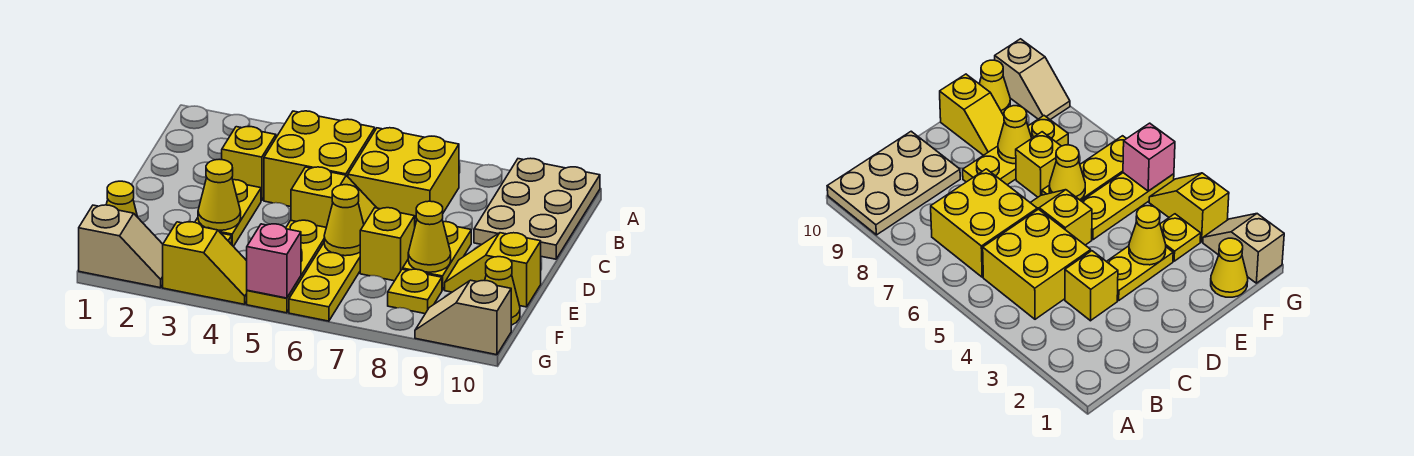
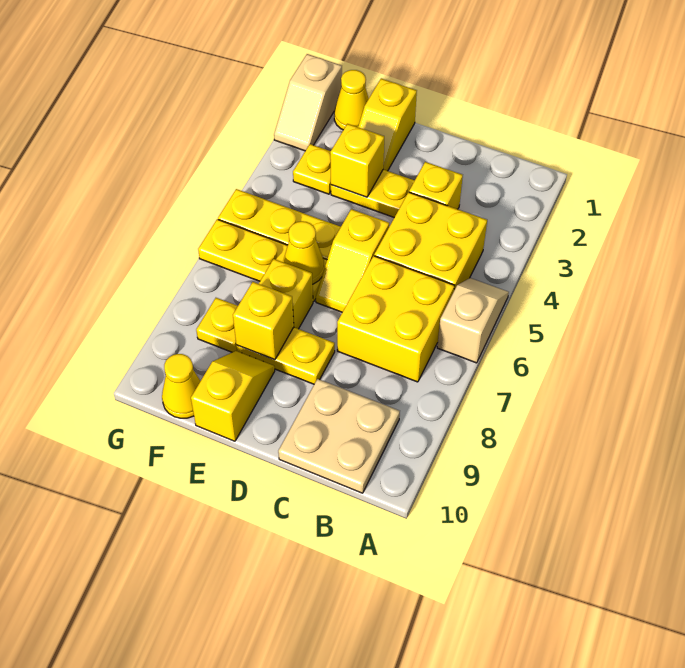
tan plate A9:C10 level 1 -> tan plate B9:C10 level 1
yellow cone E3 level 2 -> yellow brick E3 level 2
yellow cone E8 level 2 -> yellow brick E8 level 2
yellow slope G3:G4 level 1 top 3 -> yellow slope E1:E2 level 1 top 1
pink brick G5 level 2 -> none
tan slope G9:G10 level 1 top 10 -> tan slope A5:A6 level 1 top 6

